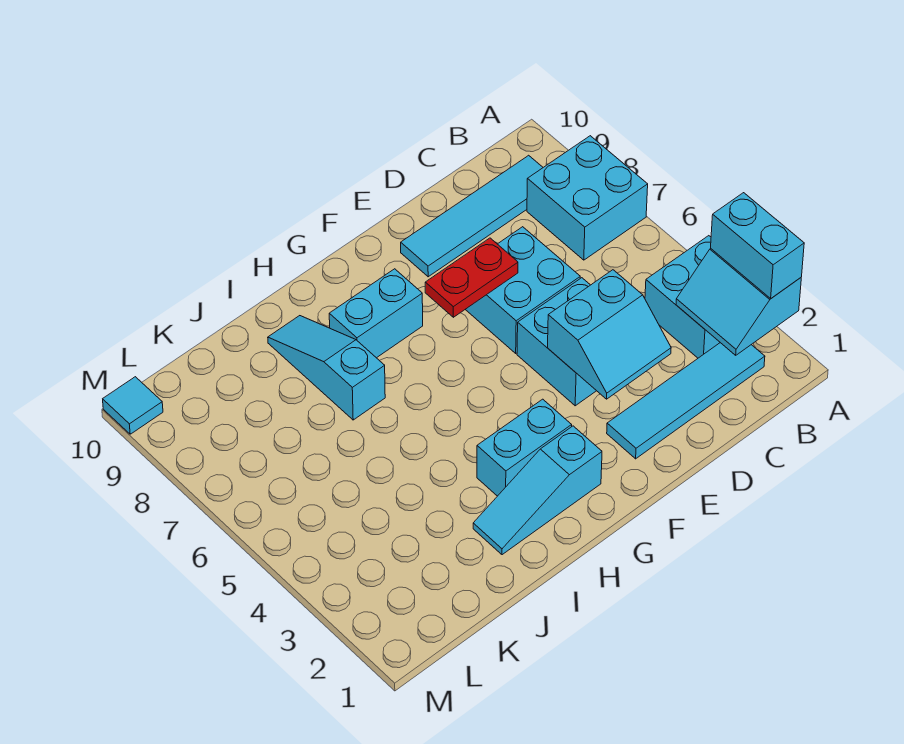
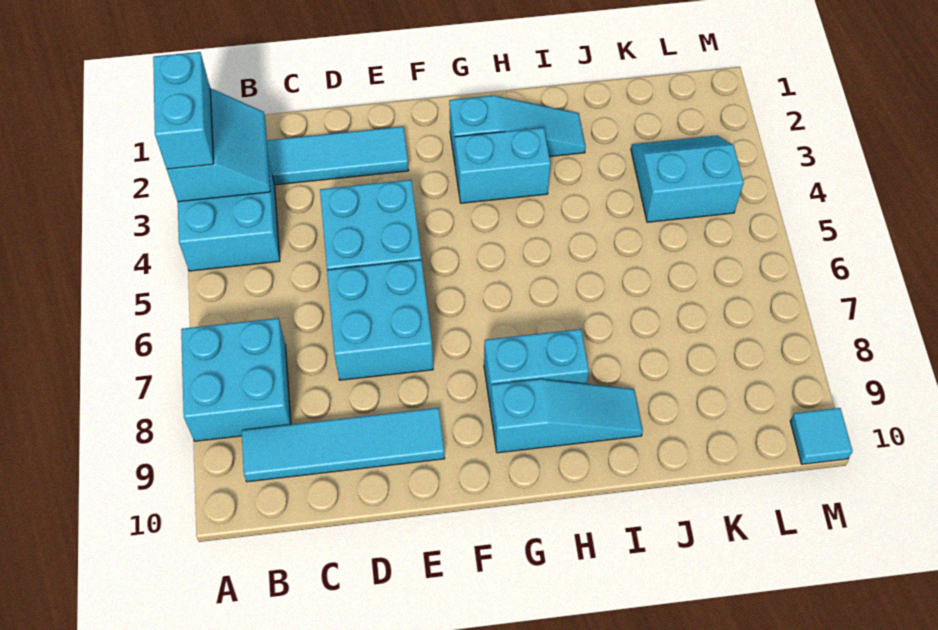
cyan slope D3:E4 level 2 top 4 -> cyan slope K3:L4 level 1 top 4
red plate E7:F7 level 2 -> none
cyan slope I7:I9 level 1 top 7 -> cyan slope G9:I9 level 1 top G

